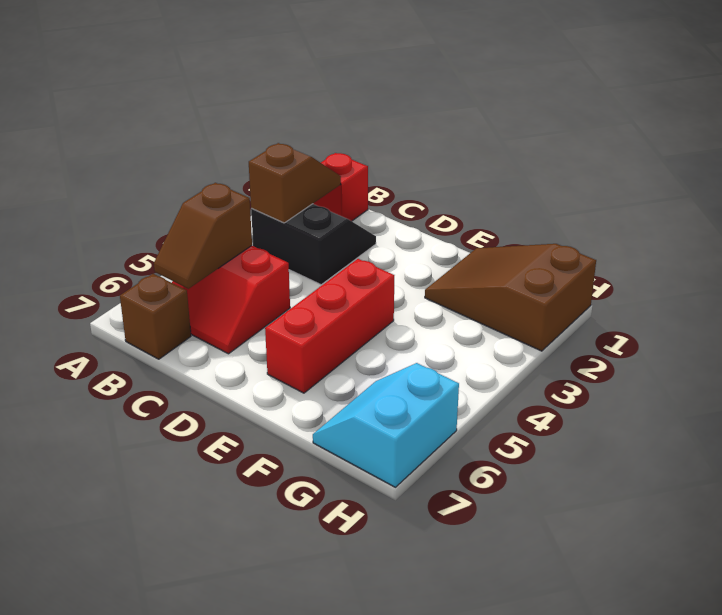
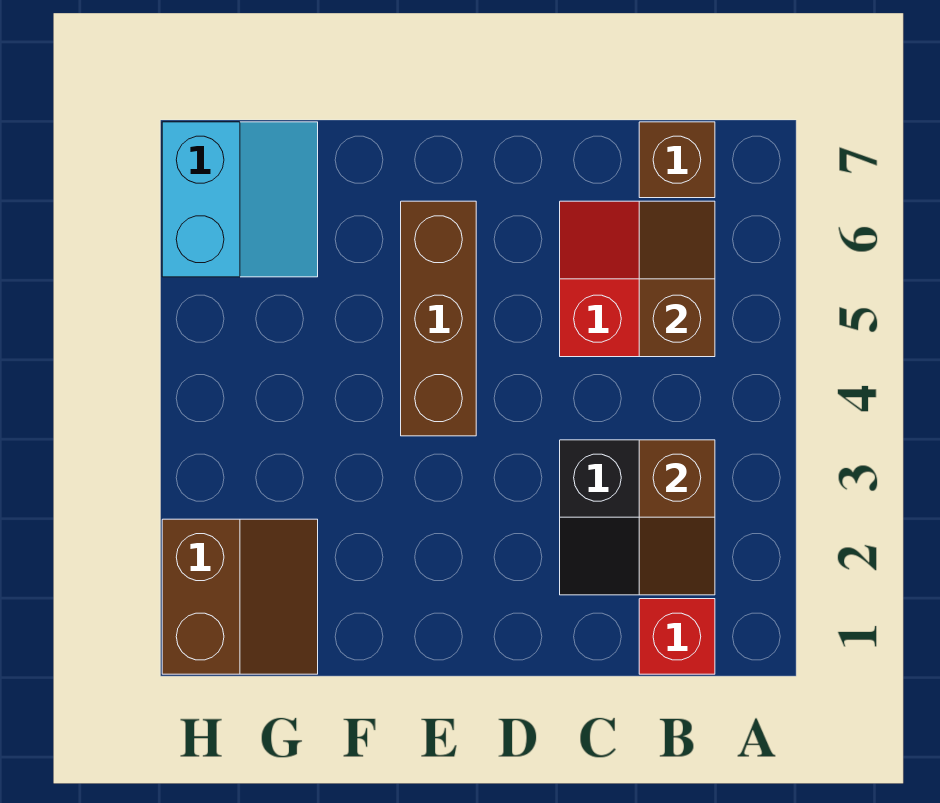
red brick E4:E6 level 1 -> brown brick E4:E6 level 1
brown slope F1:H2 level 1 top H -> brown slope G1:H2 level 1 top H

